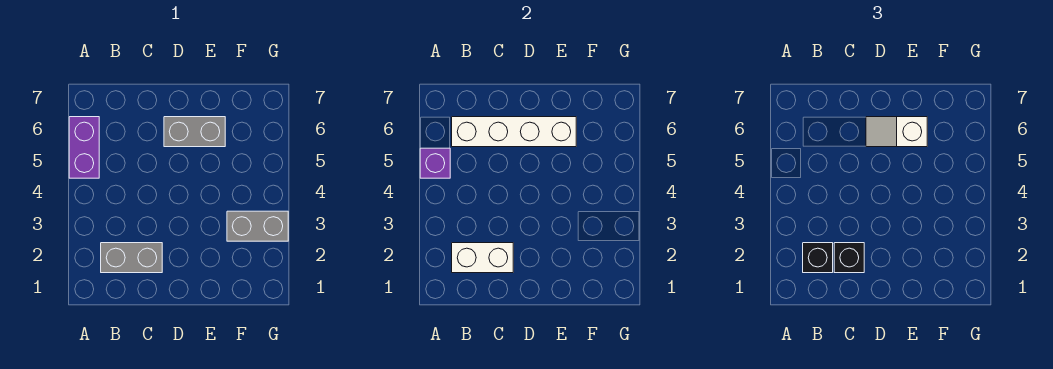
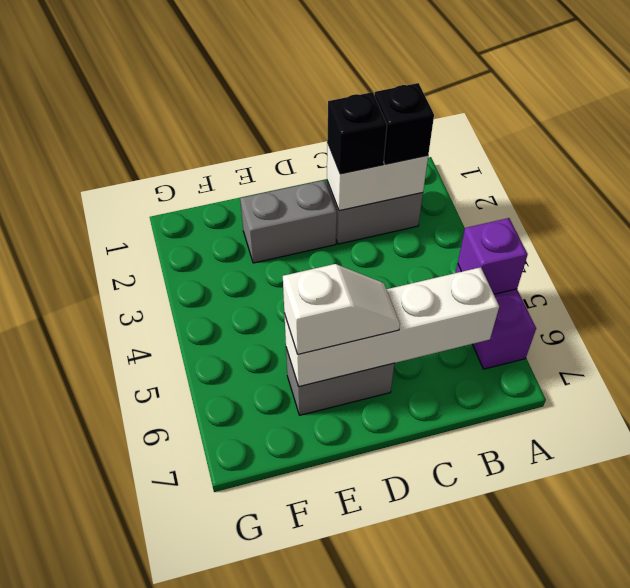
grey brick F3:G3 level 1 -> grey brick D2:E2 level 1

